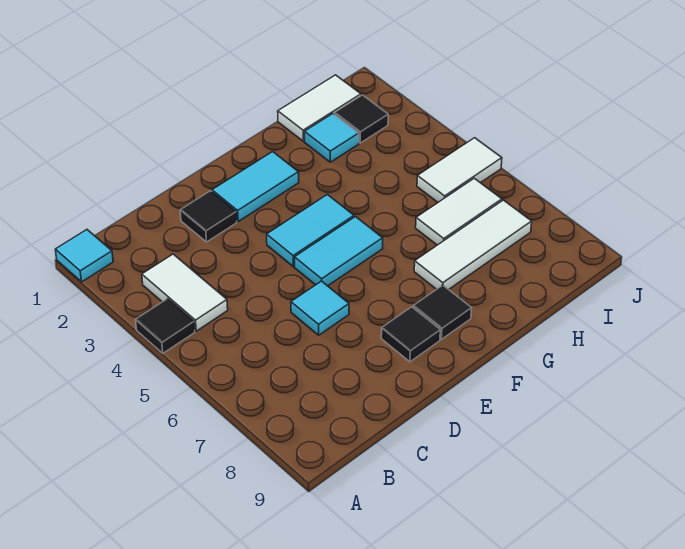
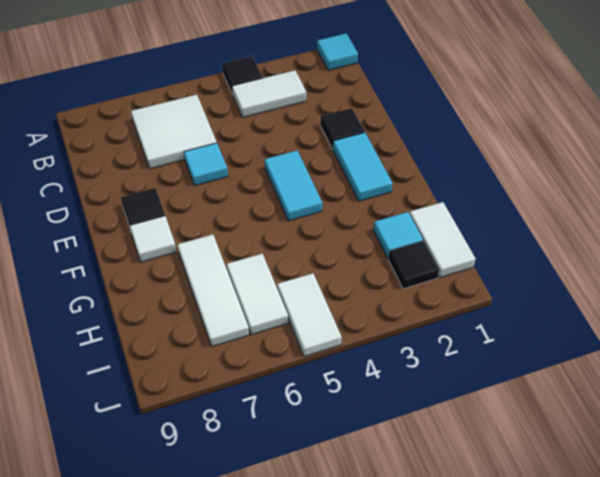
none -> white tile B6:C7 level 1
cyan tile E5:F5 level 1 -> none
black tile F8 level 1 -> white tile F8 level 1

